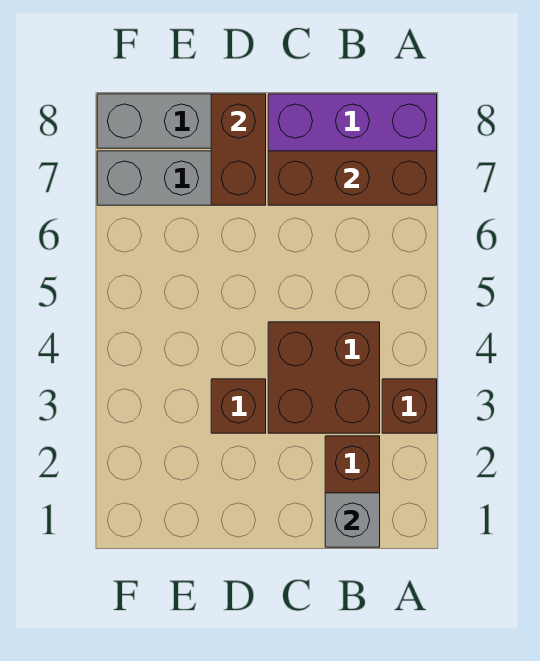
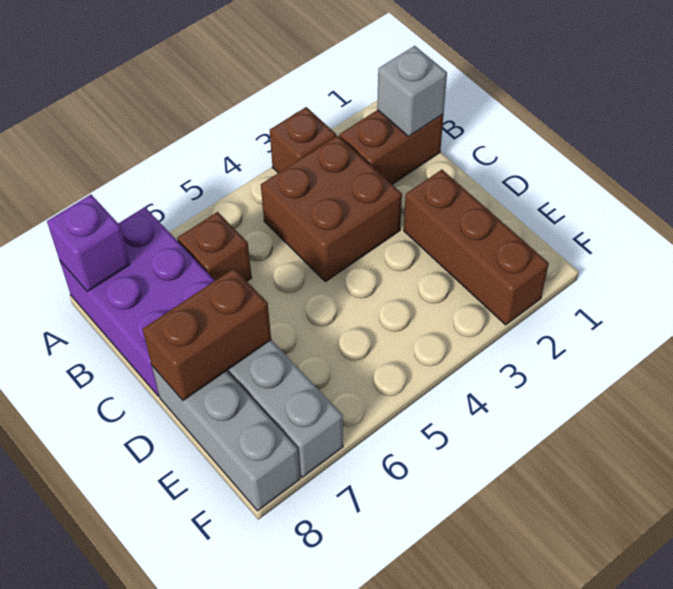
brown brick A7:C7 level 2 -> brown brick D2:F2 level 1
none -> purple brick A8 level 2
brown brick D3 level 1 -> brown brick B6 level 1

